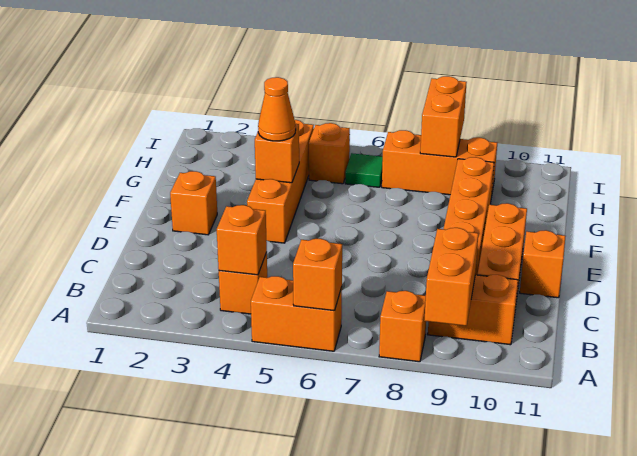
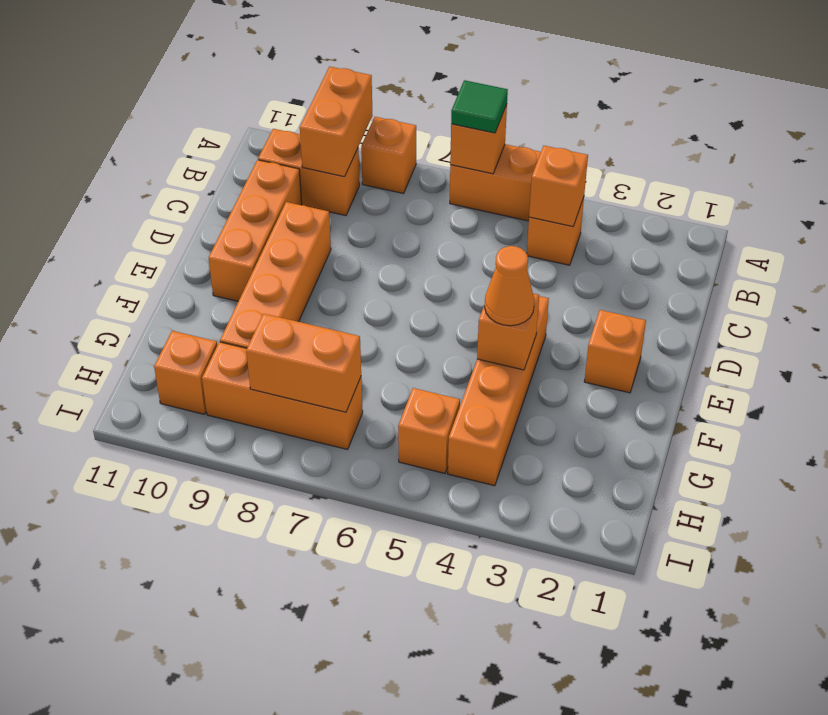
orange brick D11 level 1 -> orange brick H10 level 1
green tile H6 level 1 -> green tile A6 level 3
orange brick H8:I8 level 2 -> orange brick H7:H8 level 2

